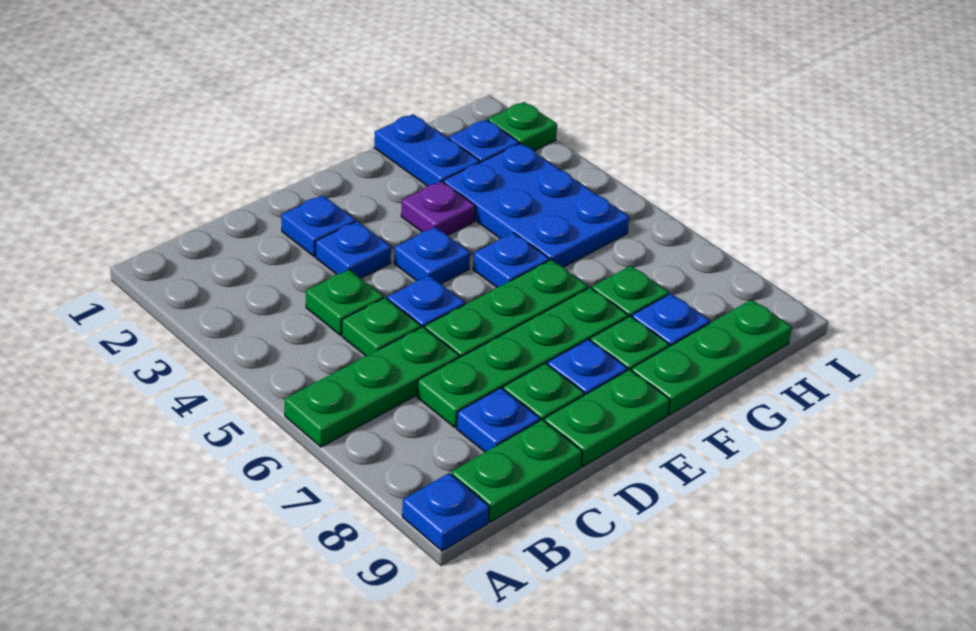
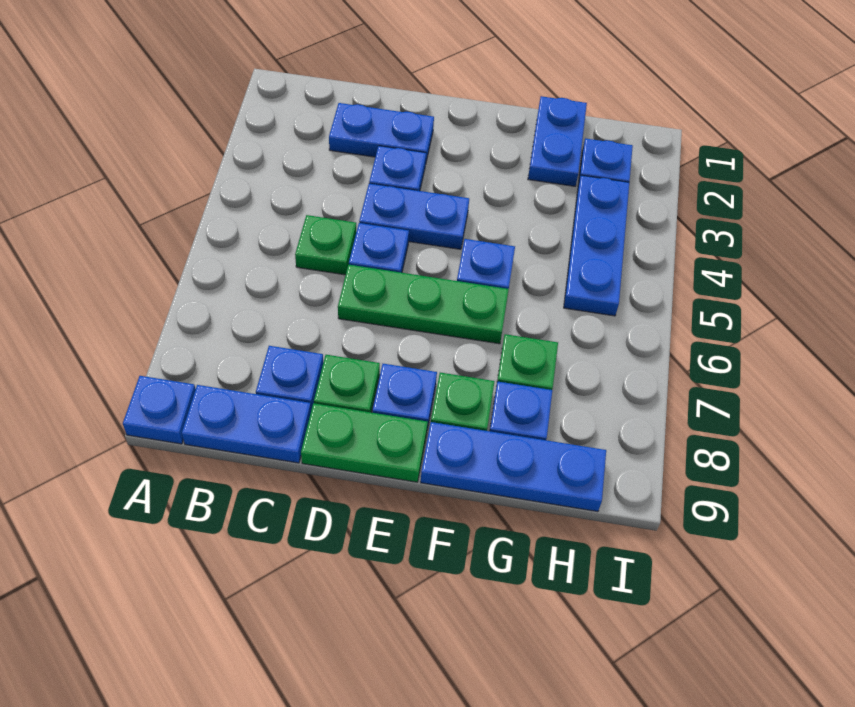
green plate A6:C6 level 1 -> none
green plate B9:C9 level 1 -> blue plate B9:C9 level 1
green plate C4 level 1 -> none
green plate C7:F7 level 1 -> none
blue plate D2 level 1 -> blue plate C2:D2 level 1
blue plate E4 level 1 -> blue plate D4:E4 level 1
purple plate F3 level 1 -> none
green plate F9:H9 level 1 -> blue plate F9:H9 level 1
blue plate G3:H5 level 1 -> blue plate H3:H5 level 1
green plate I2 level 1 -> none

